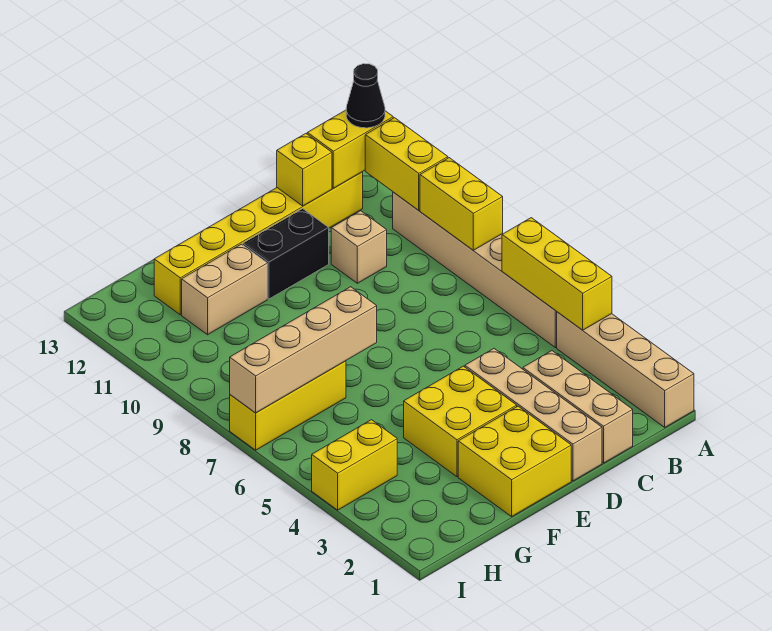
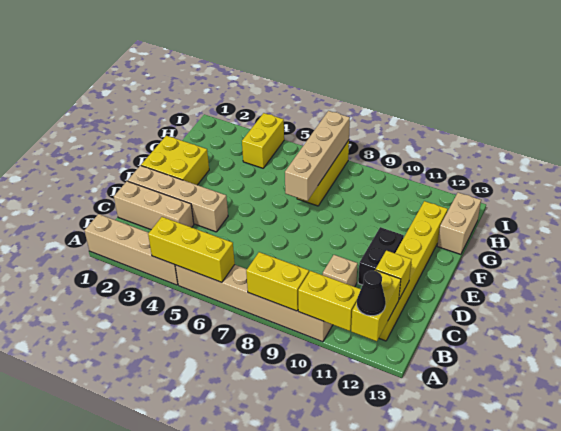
yellow brick E3:F4 level 1 -> none
tan brick F11:G11 level 1 -> tan brick G13:H13 level 1

